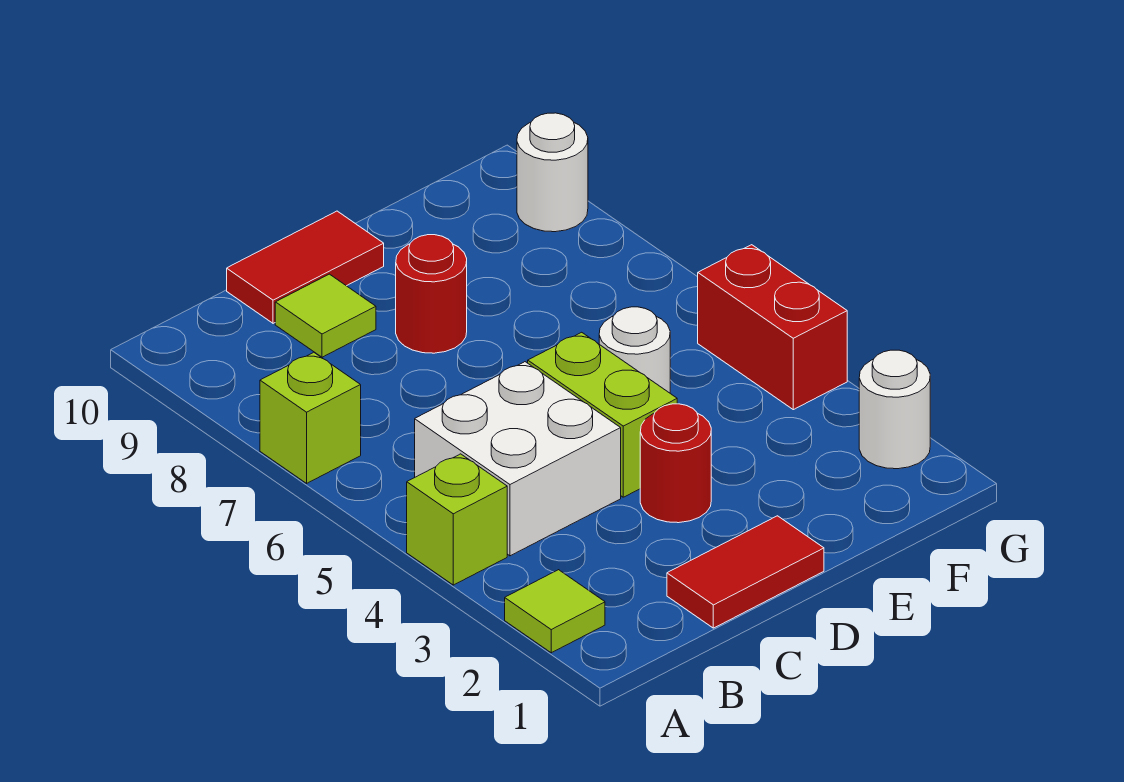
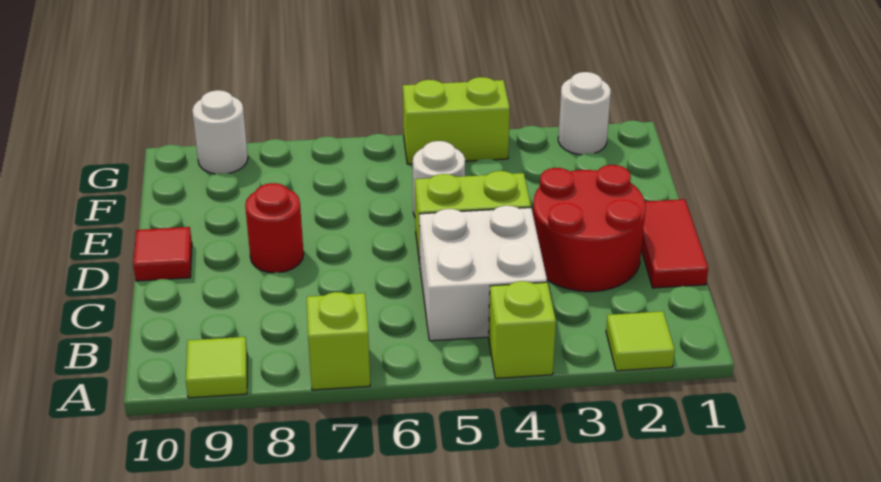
lime tile C9 level 1 -> lime tile A9 level 1
red tile C10:D10 level 1 -> red tile D10 level 1
red round brick D3 level 1 -> red round brick C2:D3 level 1
red brick G4:G5 level 1 -> lime brick G4:G5 level 1

